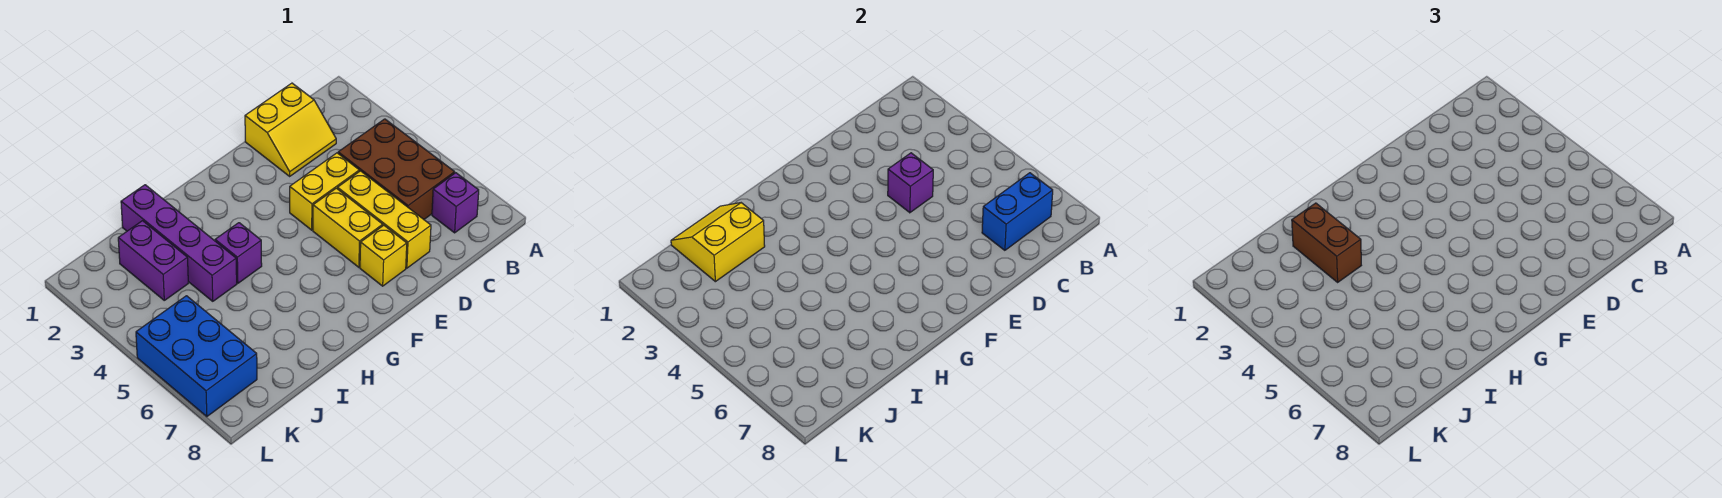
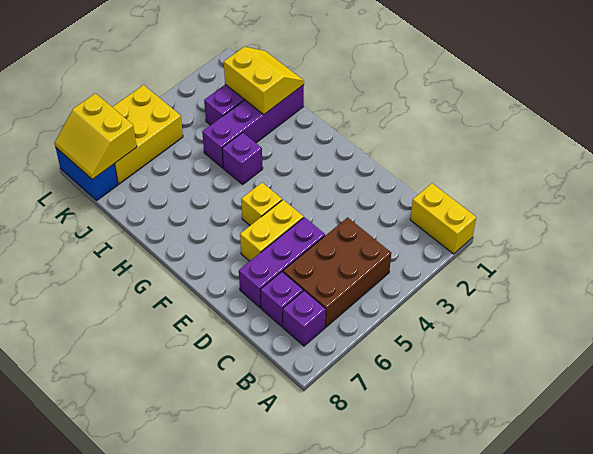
blue brick B7:C7 level 2 -> blue brick K8:L8 level 1
yellow slope C1:D2 level 1 top 1 -> yellow slope K7:L8 level 2 top 7
yellow brick D4:E4 level 1 -> yellow brick A1:B1 level 1
purple brick D4 level 2 -> purple brick C7 level 1
yellow brick D5:D7 level 1 -> purple brick D5:D7 level 1
yellow brick E7 level 1 -> yellow brick F5 level 1
brown brick I2:I3 level 3 -> none
blue brick K5:L7 level 1 -> yellow brick K5:L7 level 1

